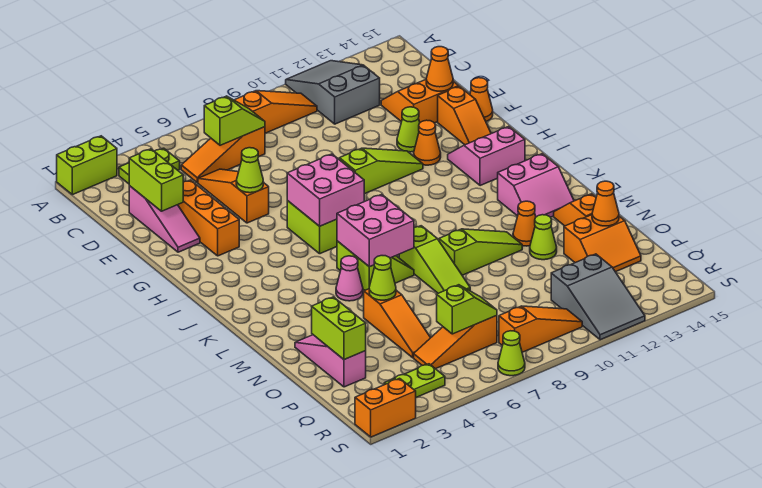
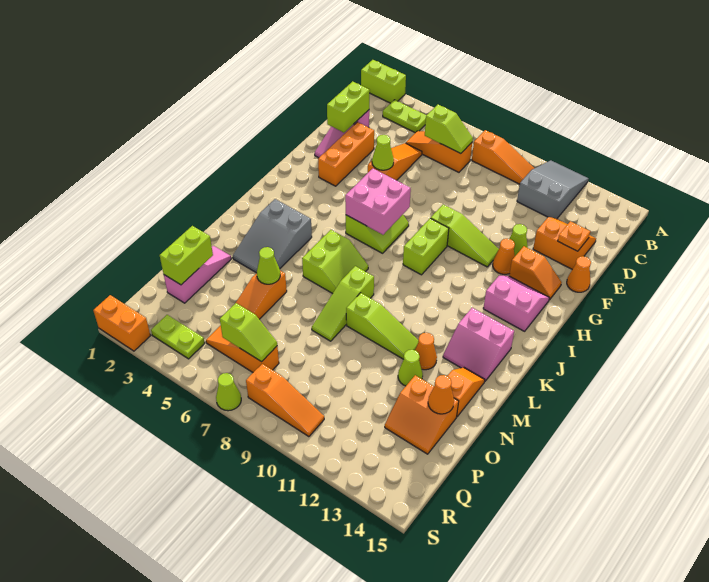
orange cone E14 level 2 -> orange plate E14 level 2
orange slope F14:G14 level 1 top F -> orange slope G13:G14 level 1 top 13
none -> lime brick H9:I9 level 1
pink brick K6:L7 level 2 -> none
pink cone L5 level 1 -> none
grey slope Q11:S12 level 1 top Q -> grey slope K3:M4 level 1 top K

